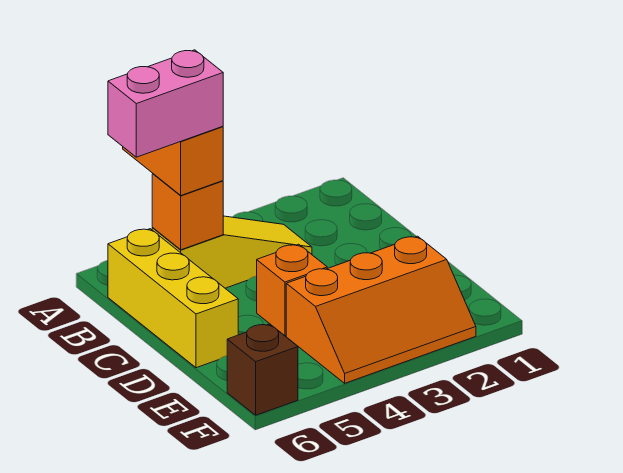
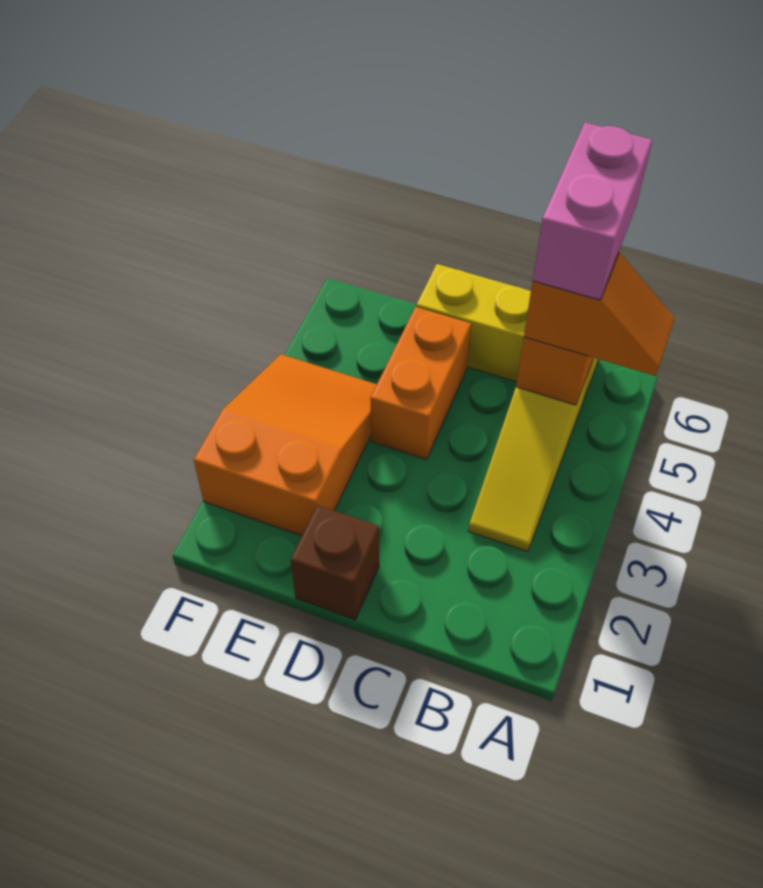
orange brick D4 level 1 -> orange brick D4:D5 level 1
orange slope E2:F4 level 1 top E -> orange slope E2:F4 level 1 top 2
brown brick F6 level 1 -> brown brick D1 level 1

